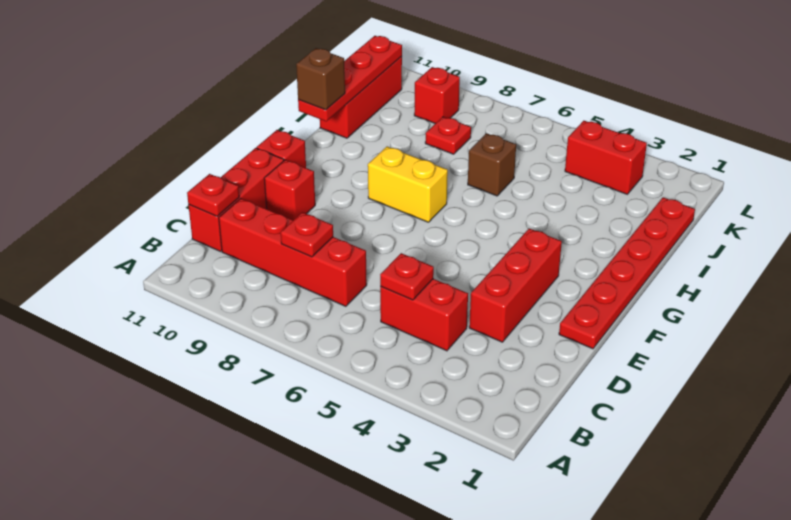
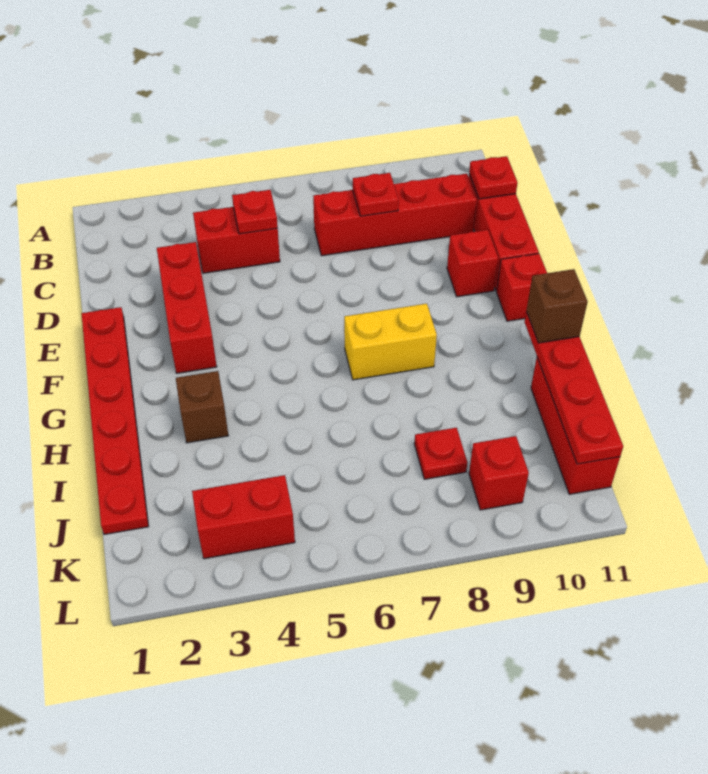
brown brick I6 level 1 -> brown brick H3 level 1

